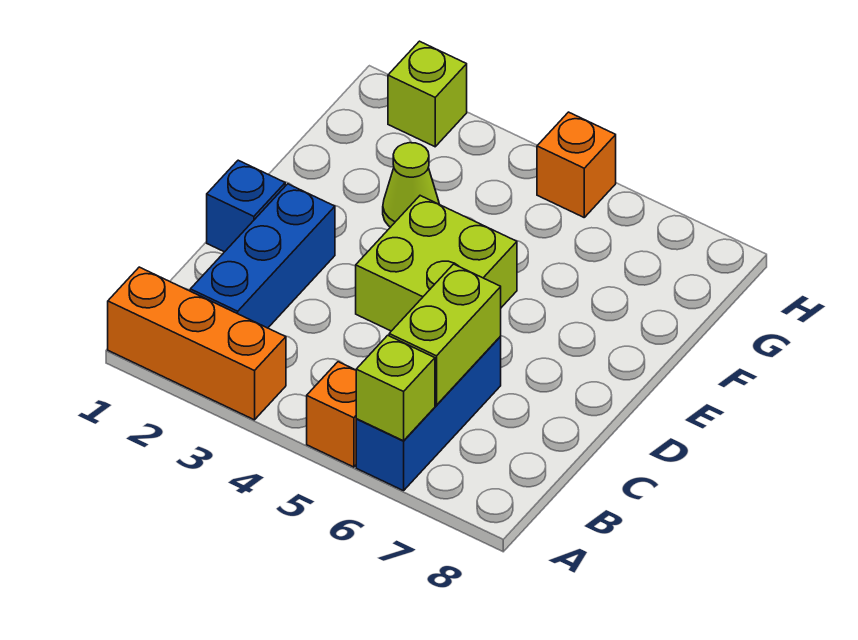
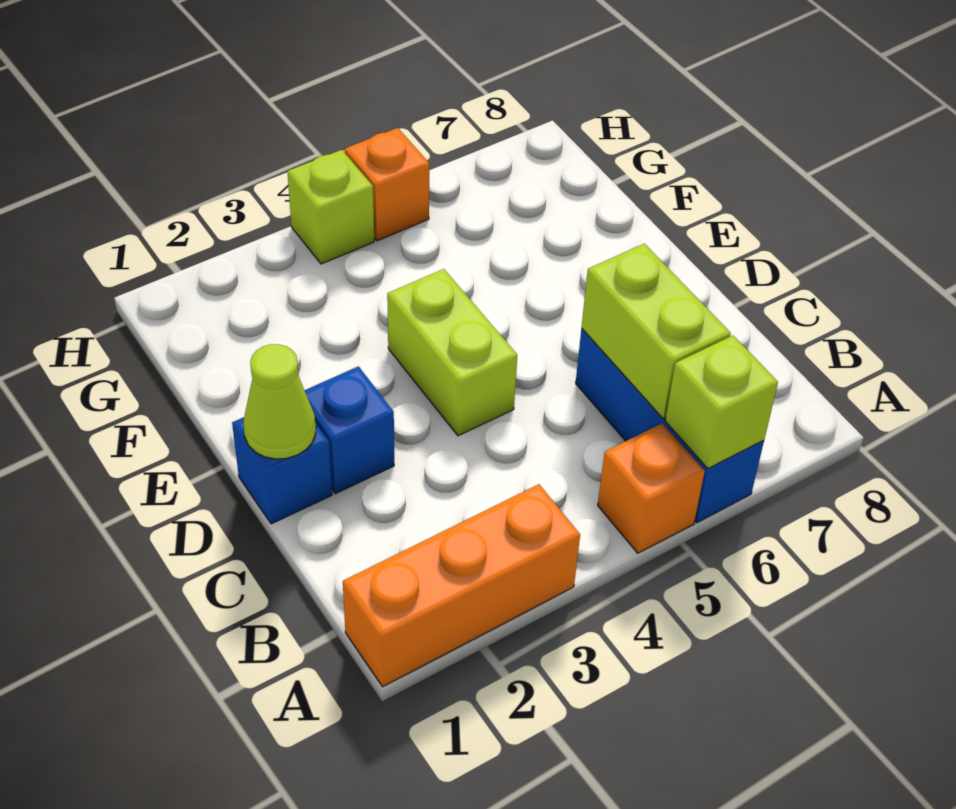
blue brick B2:D2 level 1 -> blue brick D2 level 1
lime brick D4:E5 level 1 -> lime brick D4:E4 level 1
lime cone F3 level 1 -> lime cone D1 level 2
lime brick H2 level 1 -> lime brick H4 level 1

